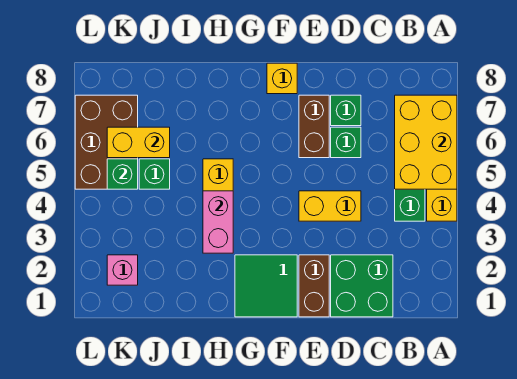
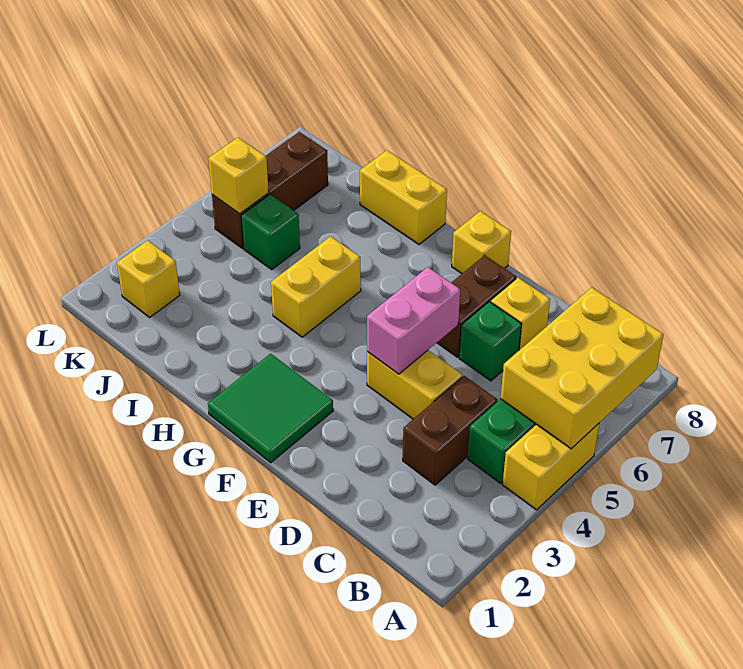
green brick C1:D2 level 1 -> none
green brick D7 level 1 -> yellow brick D7 level 1
brown brick E1:E2 level 1 -> brown brick C3:C4 level 1
pink brick H3:H4 level 2 -> pink brick E4:E5 level 2
yellow brick J6:K6 level 2 -> yellow brick H8:I8 level 1
pink brick K2 level 1 -> yellow brick K2 level 1
brown brick K5:L7 level 1 -> brown brick K5:K7 level 1
green brick K5 level 2 -> yellow brick K5 level 2

